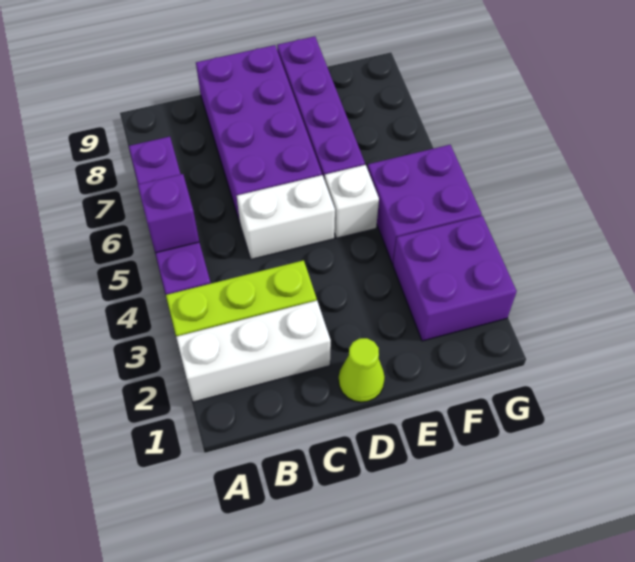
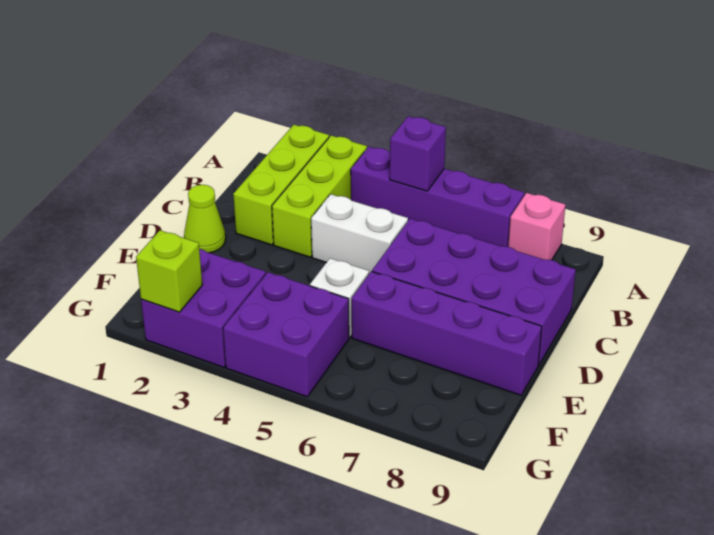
white brick A2:C2 level 1 -> lime brick A2:C2 level 1
none -> pink brick A8 level 1
white brick C5:D5 level 1 -> white brick C4:C5 level 1
none -> lime brick G2 level 2

